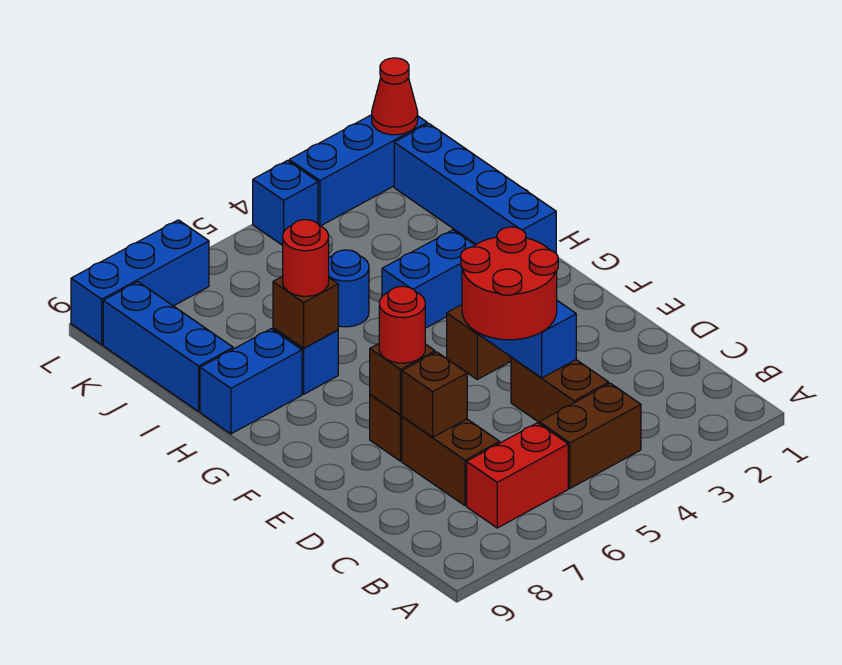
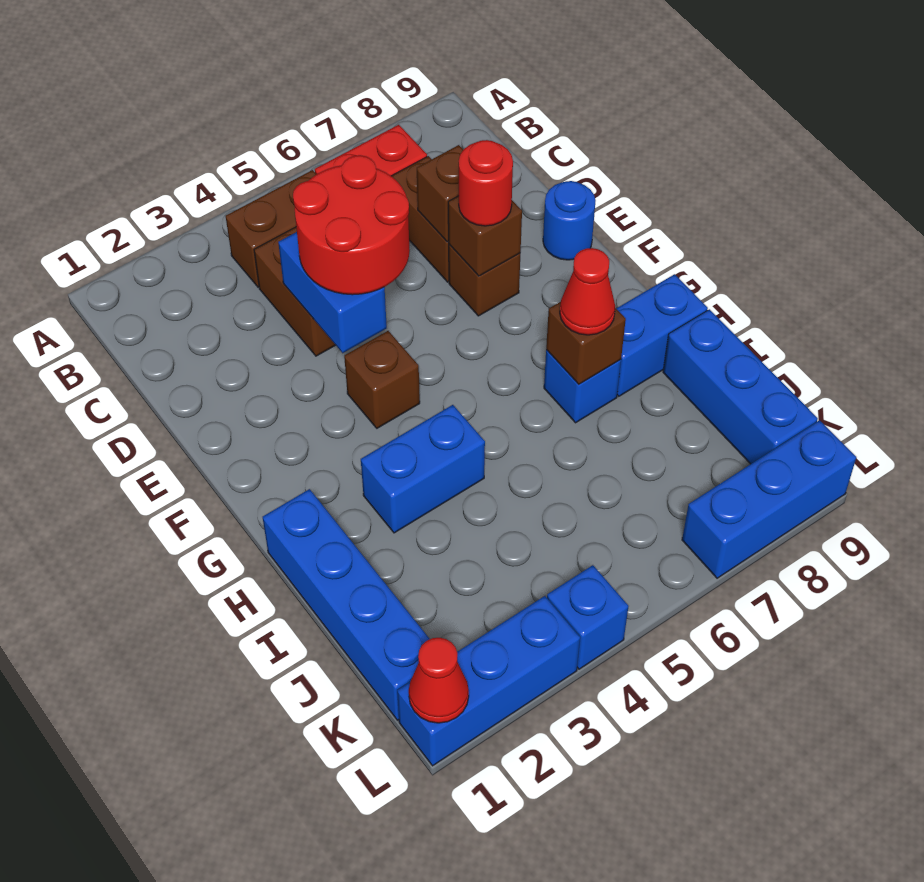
red round brick H7 level 3 -> red cone H7 level 3
blue round brick I5 level 1 -> blue round brick E9 level 1

